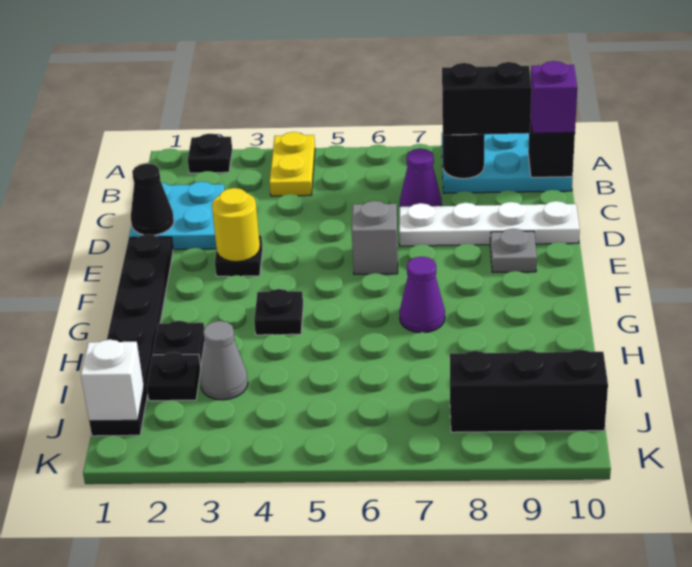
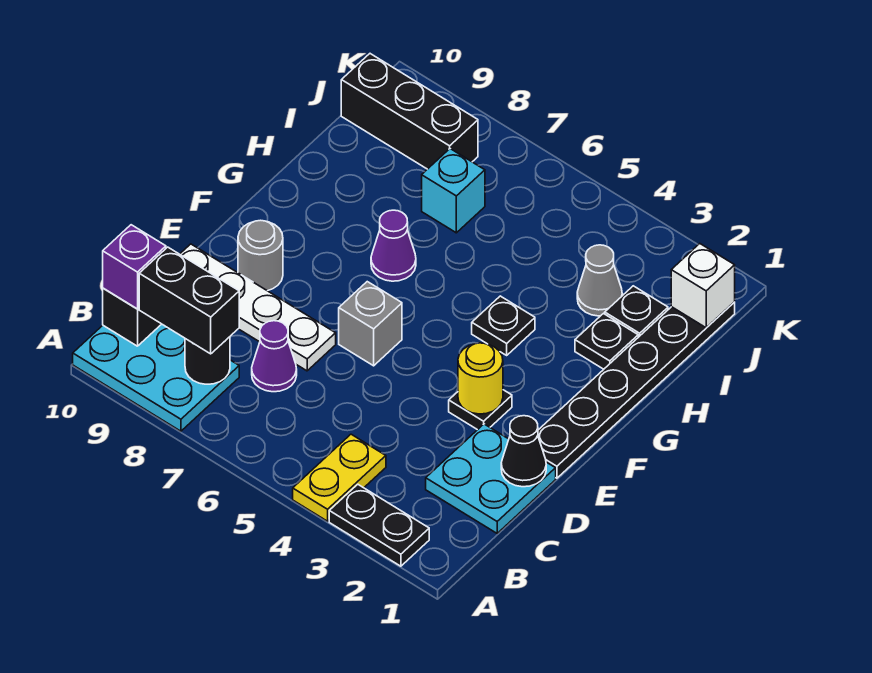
black plate A2 level 1 -> black plate A2:A3 level 1
grey plate E9 level 1 -> grey round brick E9 level 1
none -> cyan brick I7 level 1

